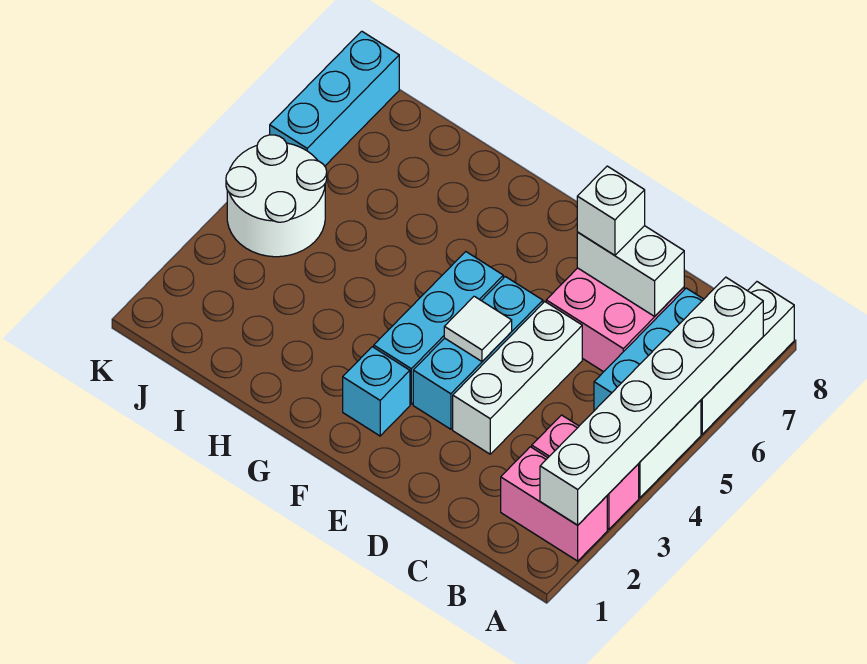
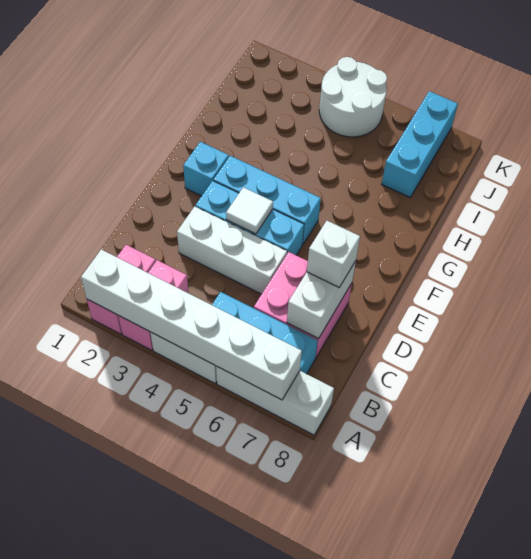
cyan brick K6:K8 level 1 -> cyan brick I7:K7 level 1

